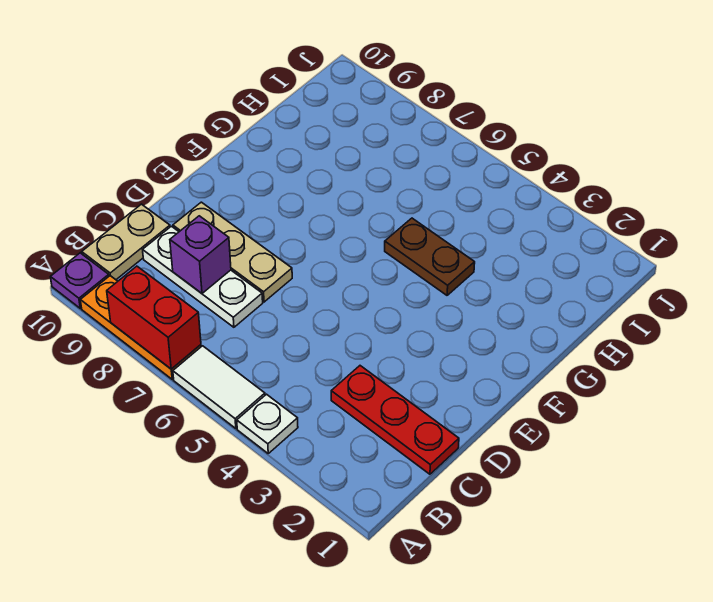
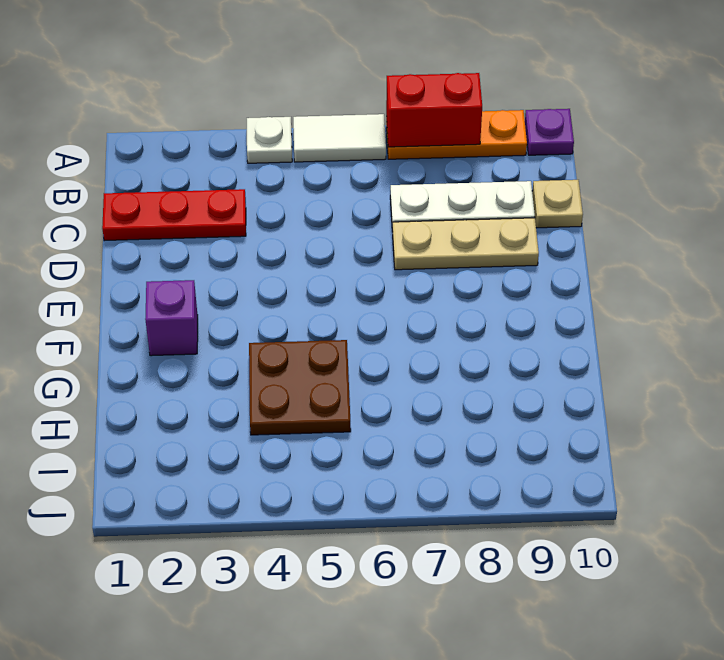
tan plate B10:C10 level 1 -> tan plate C10 level 1
purple brick C8 level 2 -> purple brick F2 level 1
brown plate G4:G5 level 1 -> brown plate G4:H5 level 1

